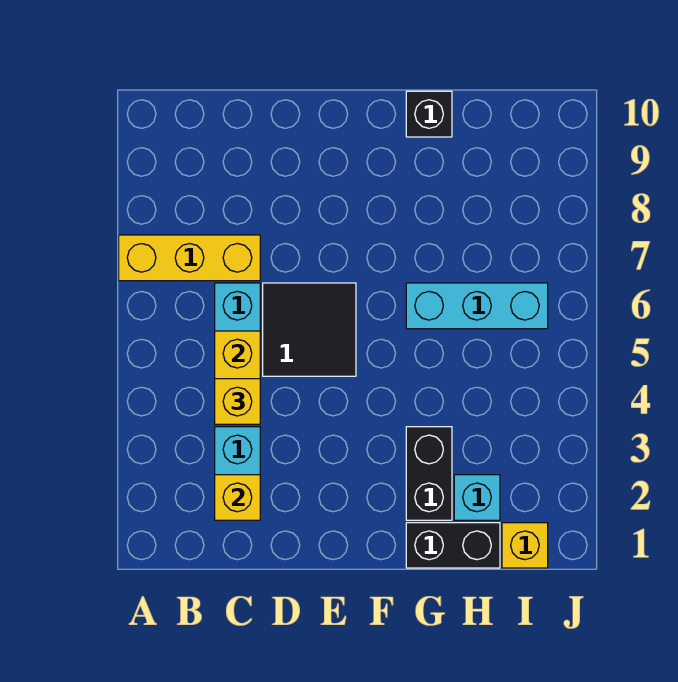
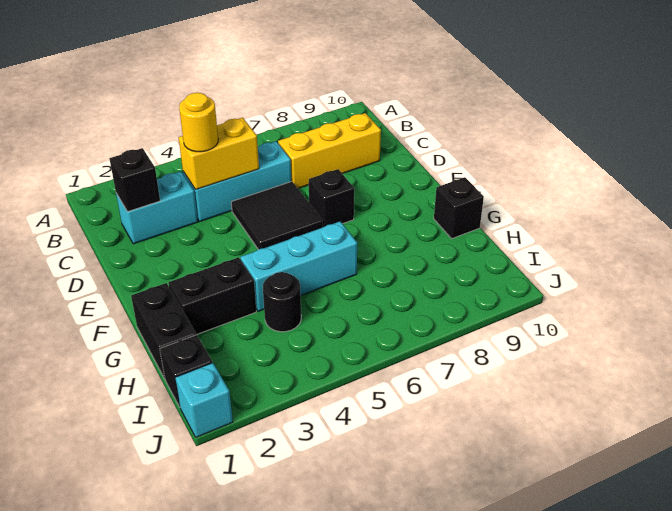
yellow brick A7:C7 level 1 -> yellow brick C7:C9 level 1
yellow brick C2 level 2 -> black brick C2 level 2
yellow brick C4 level 3 -> yellow round brick C4 level 3
none -> black brick E7 level 1
cyan brick G6:I6 level 1 -> cyan brick G4:G6 level 1
cyan brick H2 level 1 -> cyan brick J1 level 1
none -> black round brick H4 level 1
yellow brick I1 level 1 -> black brick I1 level 1

